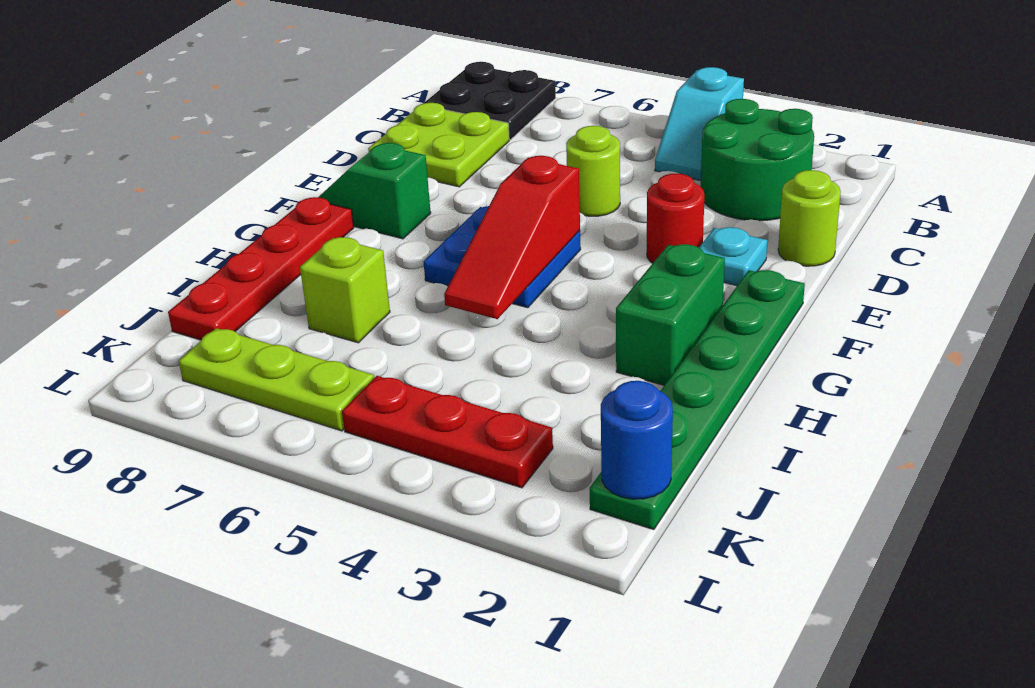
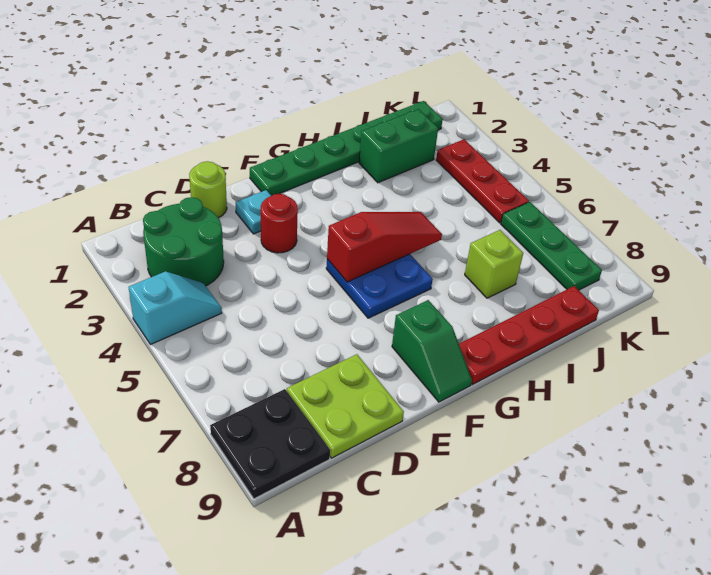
lime round brick D5 level 1 -> none
green brick G2:H2 level 1 -> green brick I2:J2 level 1
blue round brick K1 level 2 -> none
lime plate K6:K8 level 1 -> green plate K6:K8 level 1

